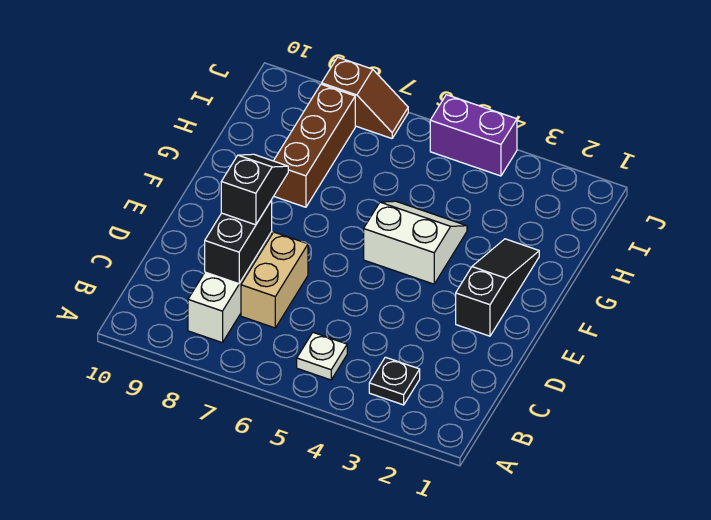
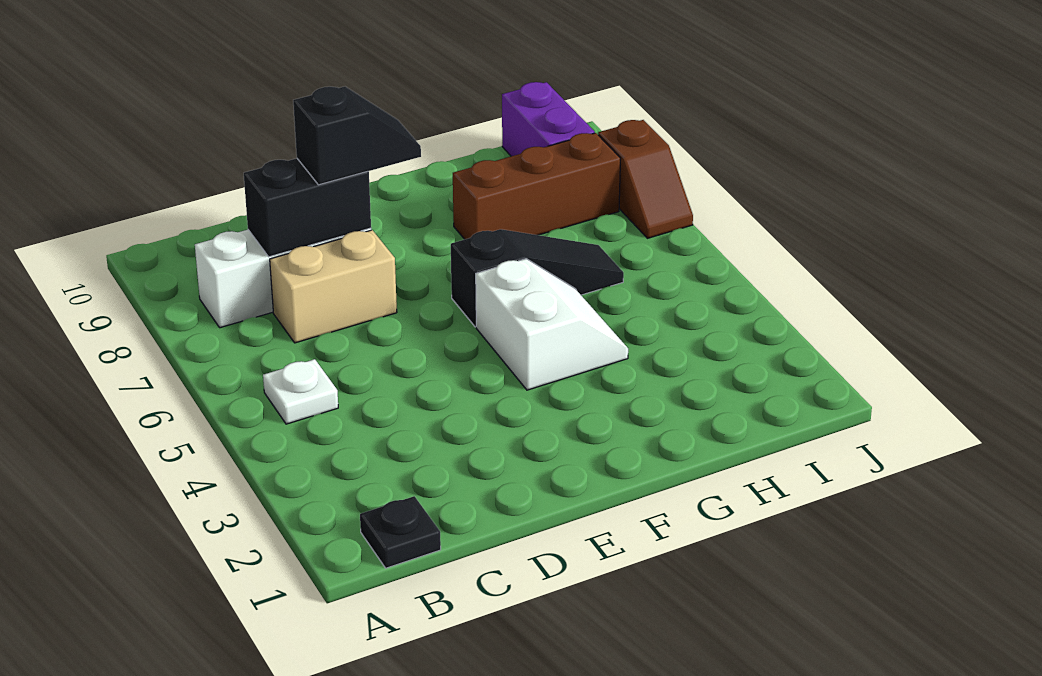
black plate B3 level 1 -> black plate B1 level 1
black slope E2:G2 level 1 top E -> black slope F6:H6 level 1 top F
purple brick J4:J5 level 1 -> purple brick I9:I10 level 1

